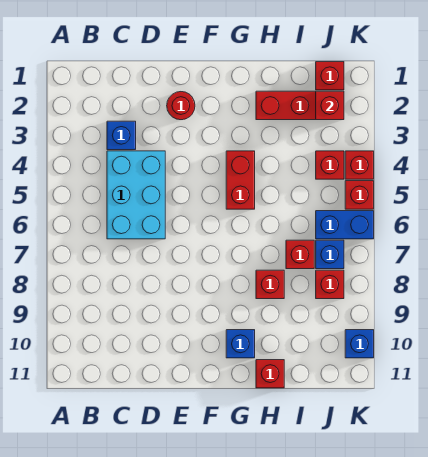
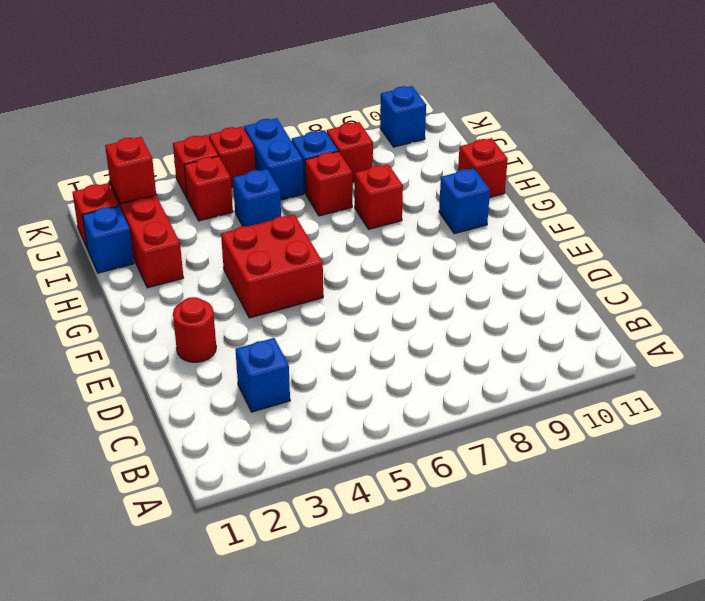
cyan brick C4:D6 level 1 -> none
red brick G4:G5 level 1 -> red brick F4:G5 level 1
none -> blue brick I1 level 1
none -> blue brick I5 level 1

